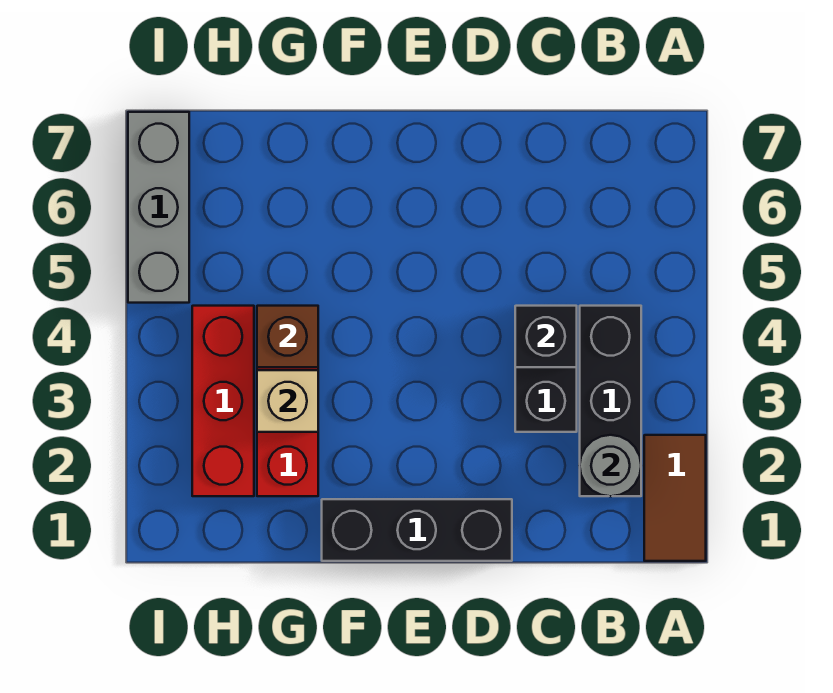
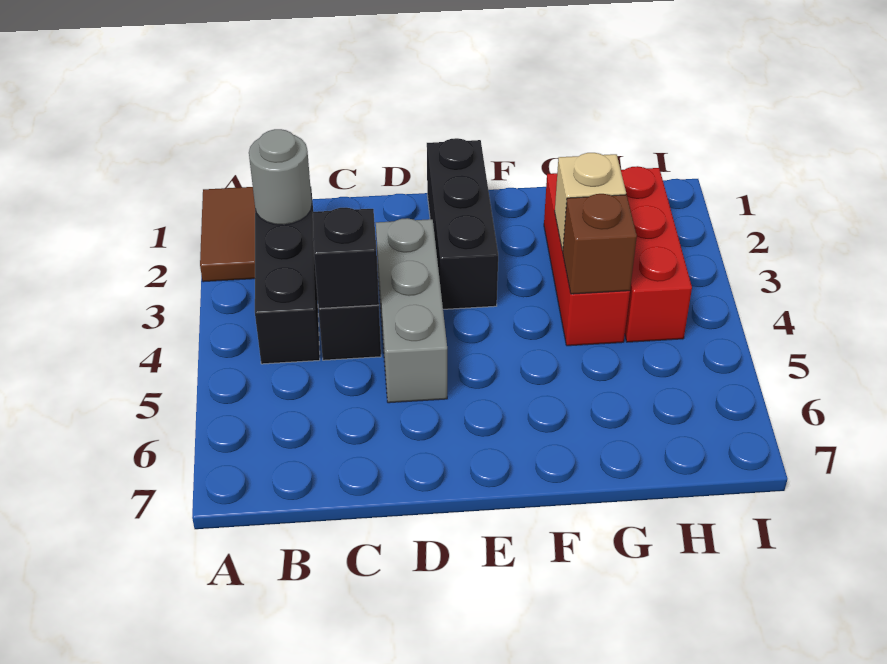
black brick D1:F1 level 1 -> black brick E1:E3 level 1
grey brick I5:I7 level 1 -> grey brick D3:D5 level 1

